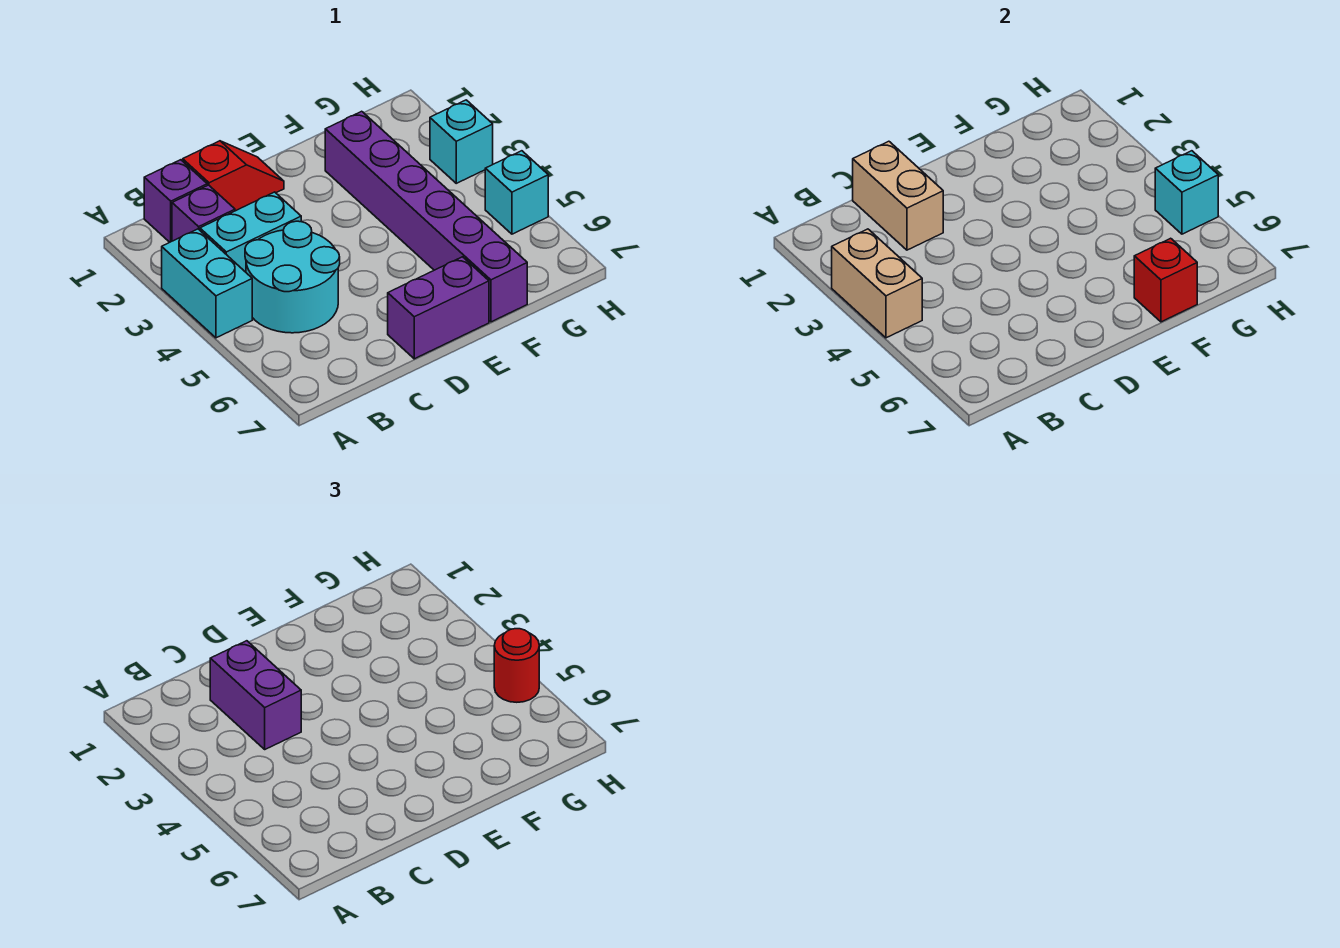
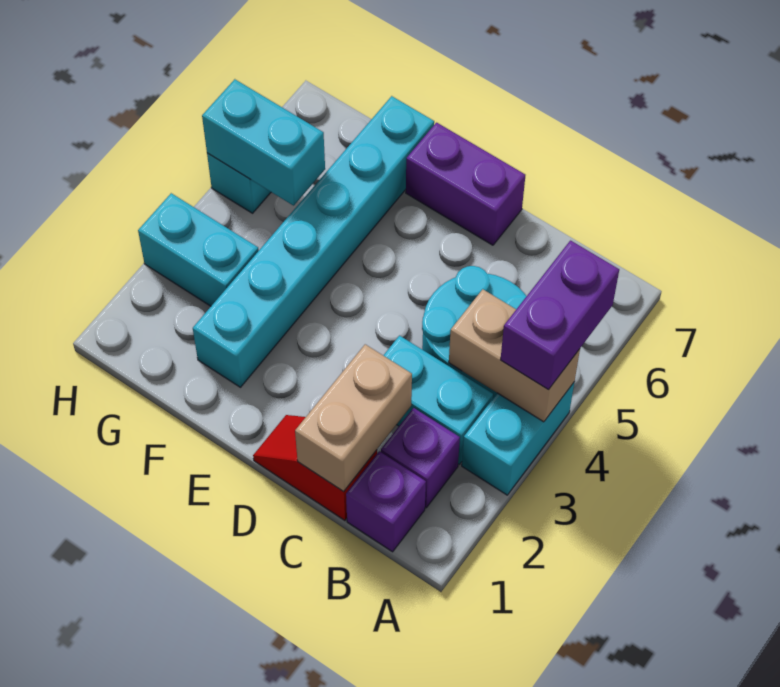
tan brick A3:A4 level 2 -> tan brick A4:B4 level 2
purple brick C2:C3 level 3 -> purple brick A4:A5 level 3
purple brick F2:F7 level 1 -> cyan brick F2:F7 level 1
red brick F7 level 2 -> none
cyan brick H3 level 1 -> cyan brick G3:H3 level 1
cyan brick H5 level 2 -> cyan brick G5:H5 level 2
red round brick H5 level 3 -> none

